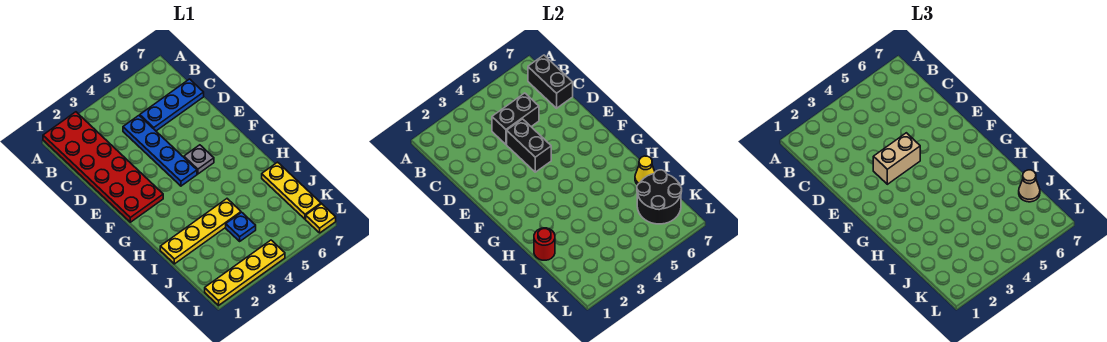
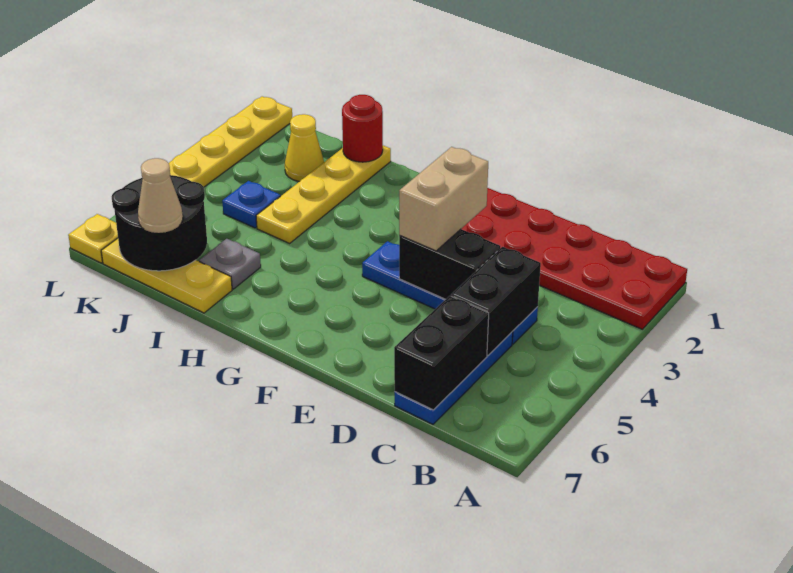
black brick B7:C7 level 2 -> black brick C6:C7 level 2
grey plate F5 level 1 -> grey plate I6 level 1
yellow cone I7 level 2 -> yellow cone J2 level 1

